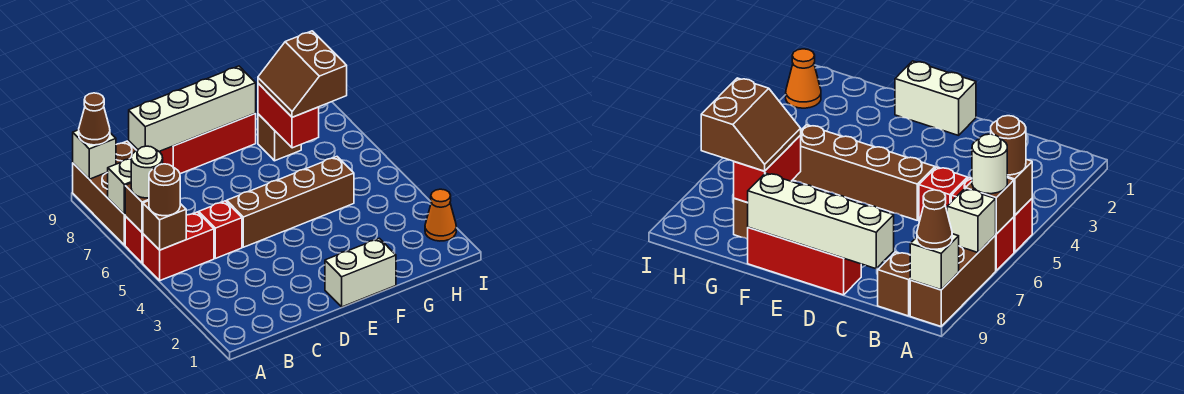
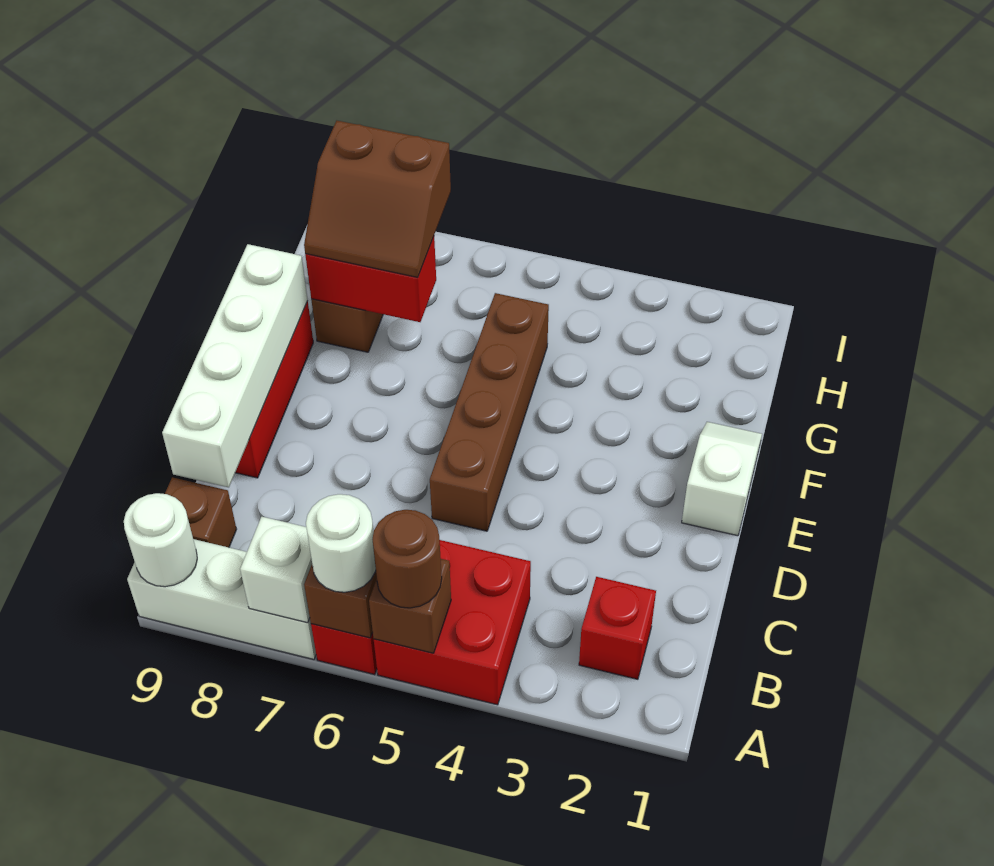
red brick A5:B5 level 1 -> red brick A4:B5 level 1
brown brick A7:A9 level 1 -> white brick A7:A9 level 1
white brick A9 level 2 -> white round brick A9 level 2
brown cone A9 level 3 -> none
red brick C5 level 1 -> red brick B2 level 1
white brick E1:F1 level 1 -> white slope E1:F1 level 1 top E
orange cone I2 level 1 -> none

